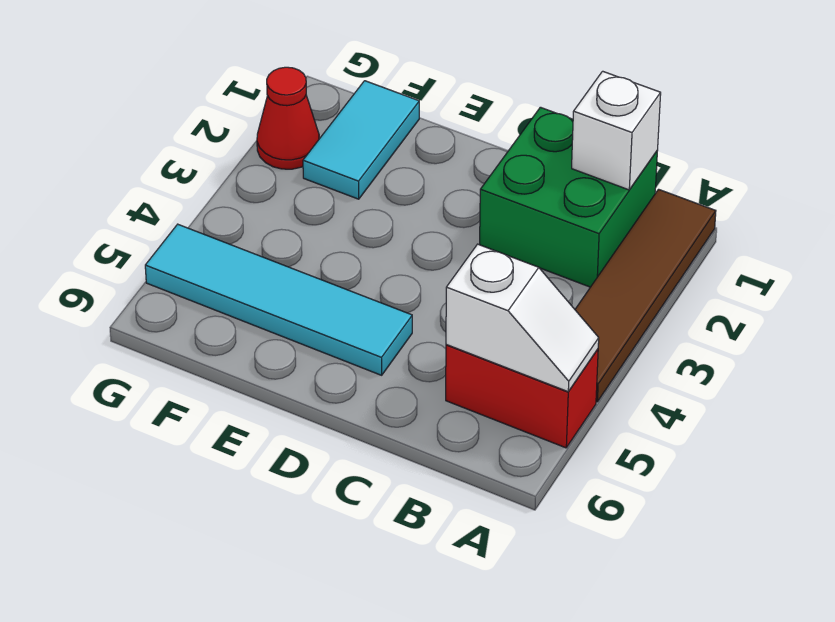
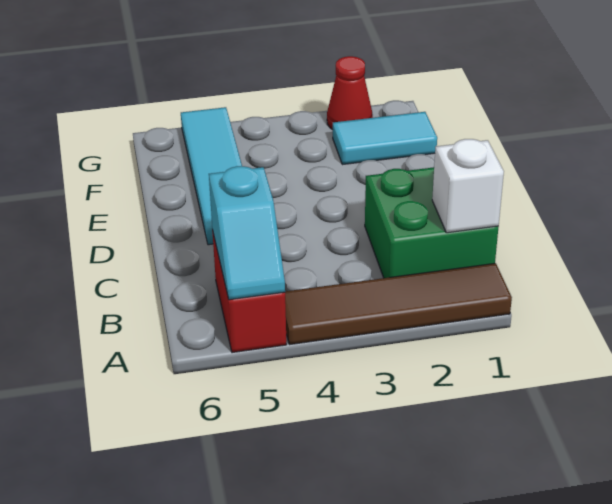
white slope A5:B5 level 2 top B -> cyan slope A5:B5 level 2 top B

